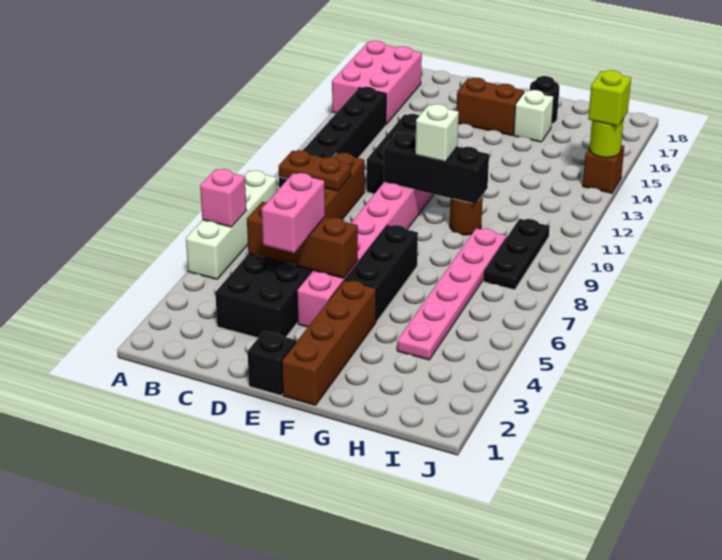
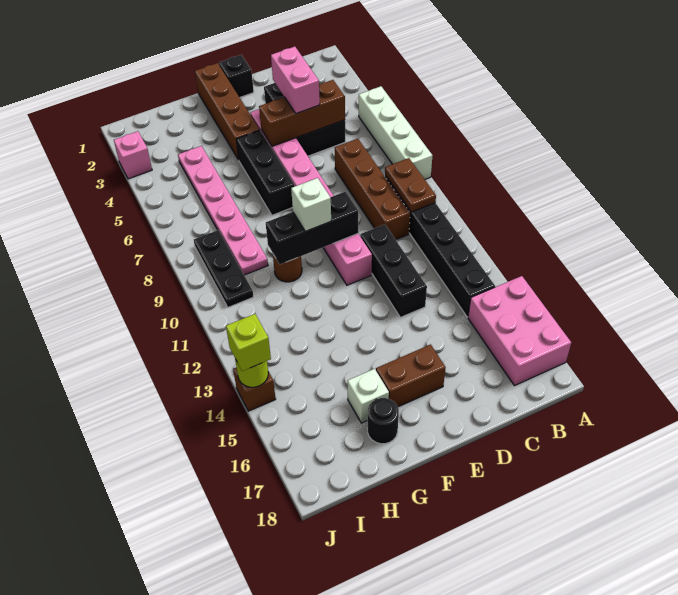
pink brick A6 level 2 -> pink brick J3 level 1
brown plate B9:C9 level 2 -> brown plate B9:B10 level 2

